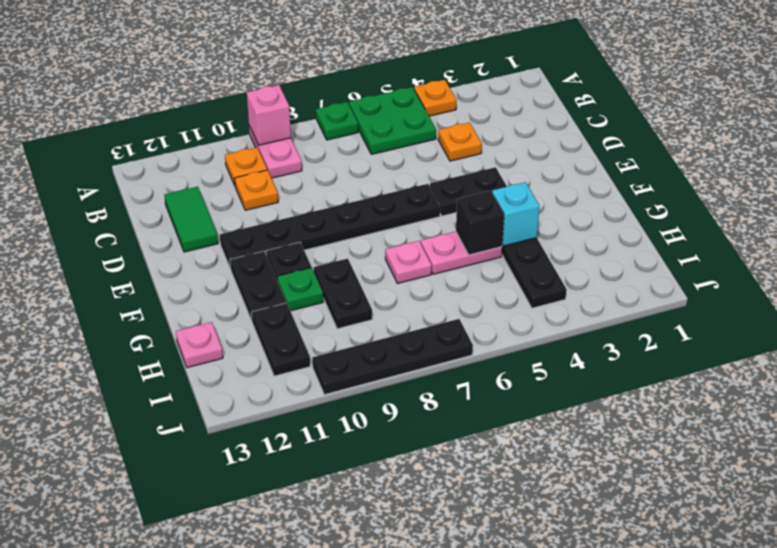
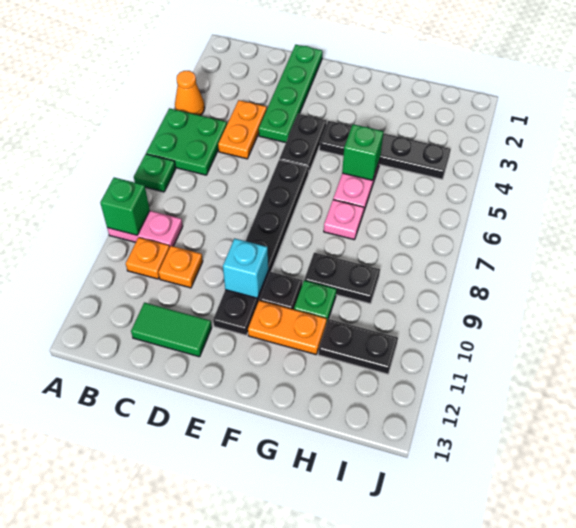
orange plate A4 level 1 -> orange cone A4 level 1
pink brick A9 level 2 -> green brick A9 level 2
orange plate C4 level 1 -> orange plate C4:C5 level 1
none -> green plate D1:D4 level 1
black plate F11:G11 level 1 -> orange plate F11:G11 level 1
cyan brick G4 level 2 -> cyan brick E10 level 2
black brick G5 level 2 -> green brick G5 level 2
pink plate H13 level 1 -> none
black plate J7:J10 level 1 -> none

